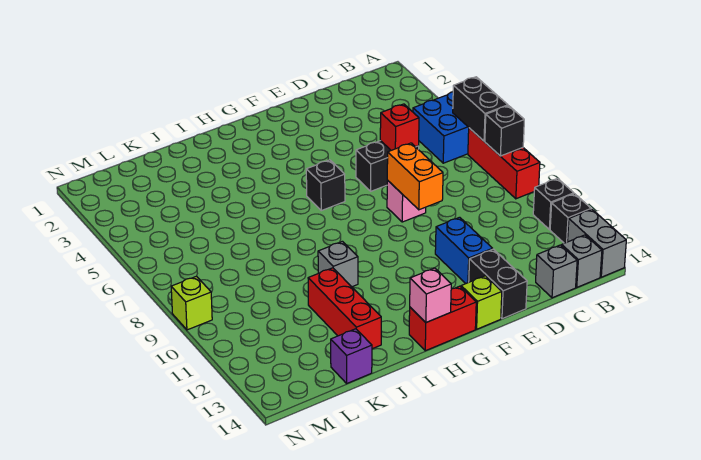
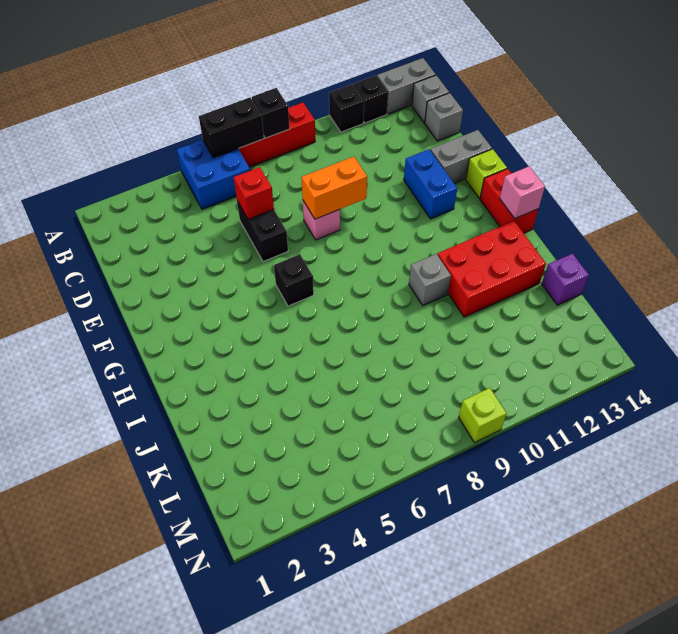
blue brick E11:E12 level 1 -> blue brick E12:F12 level 1
black brick E13:E14 level 1 -> grey brick E13:E14 level 1
red brick J11:J13 level 1 -> red brick I11:J13 level 1

